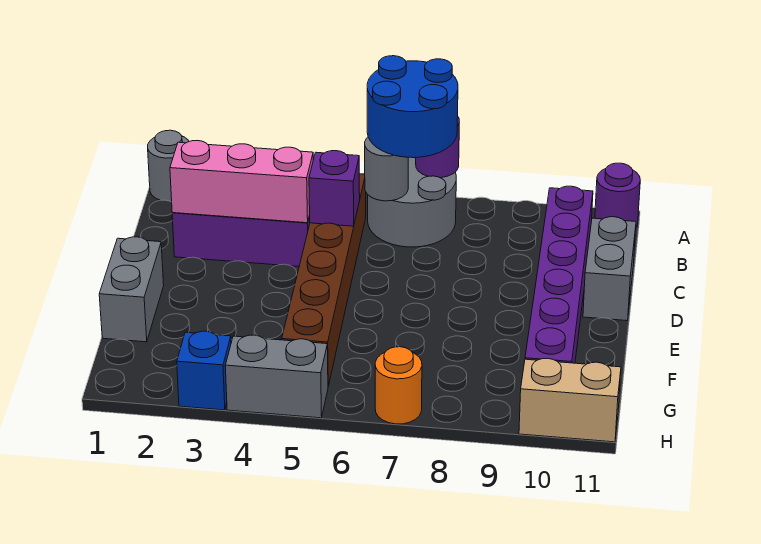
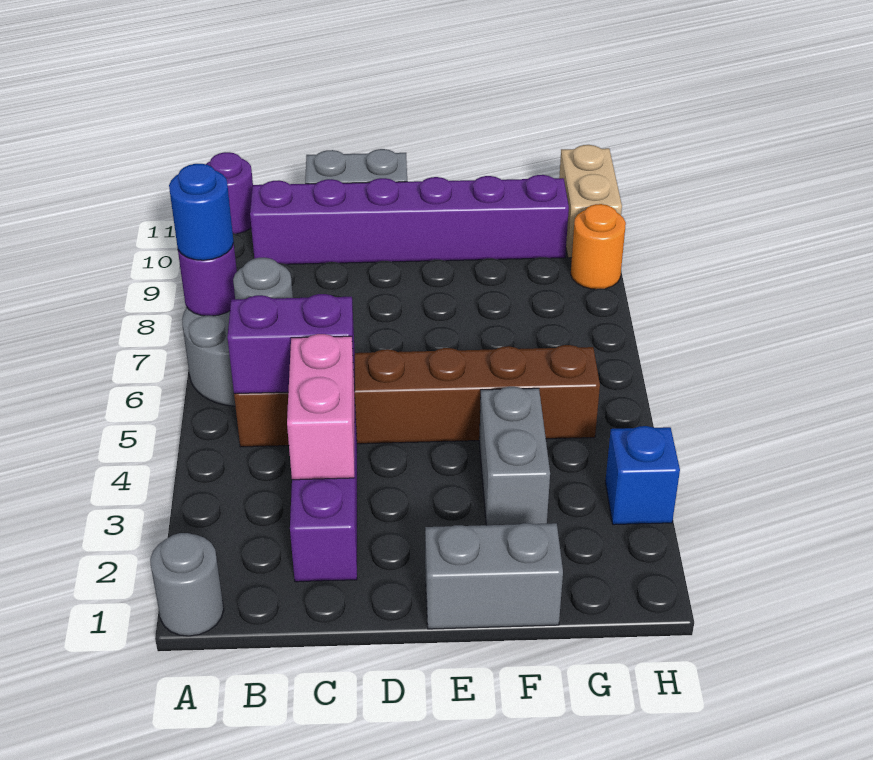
blue round brick A6:B7 level 3 -> blue round brick A7 level 3
pink brick C2:C4 level 2 -> pink brick C3:C4 level 2
purple brick C5 level 2 -> purple brick B5:C5 level 2
grey brick H4:H5 level 1 -> grey brick F3:F4 level 1
orange round brick H7 level 1 -> orange round brick H9 level 1

